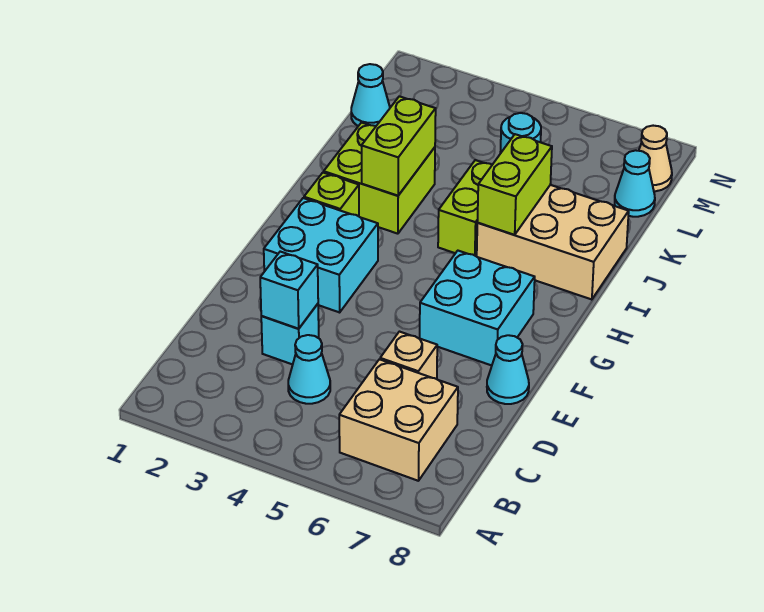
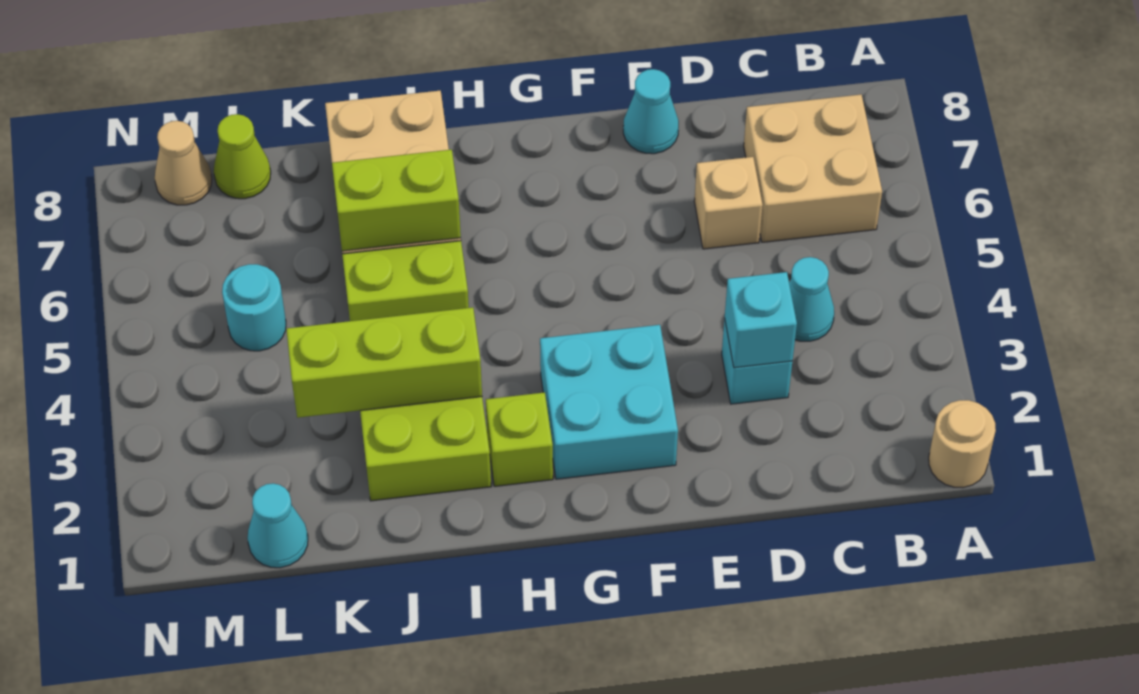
none -> tan round brick A1 level 1
cyan brick F6:G7 level 1 -> none
lime brick I3:J3 level 2 -> lime brick I3:K3 level 2
cyan cone L8 level 1 -> lime cone L8 level 1

